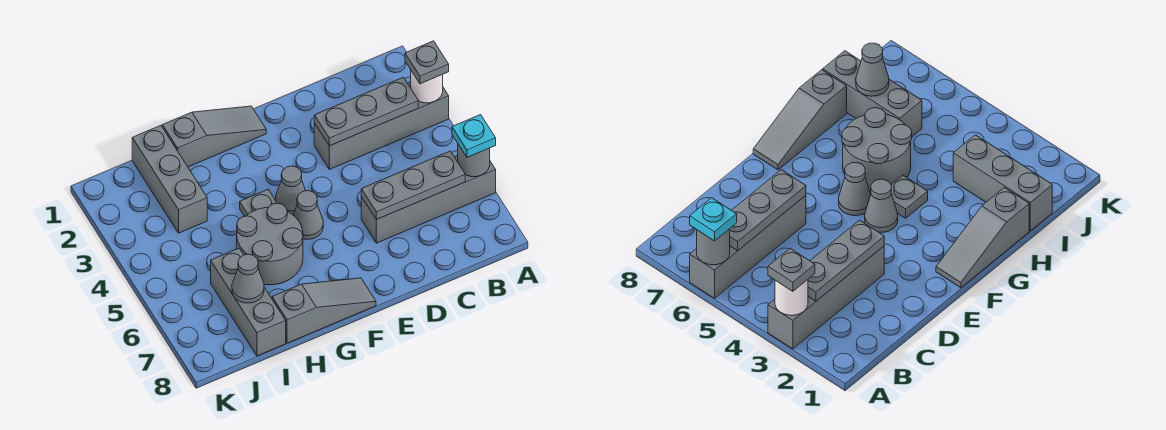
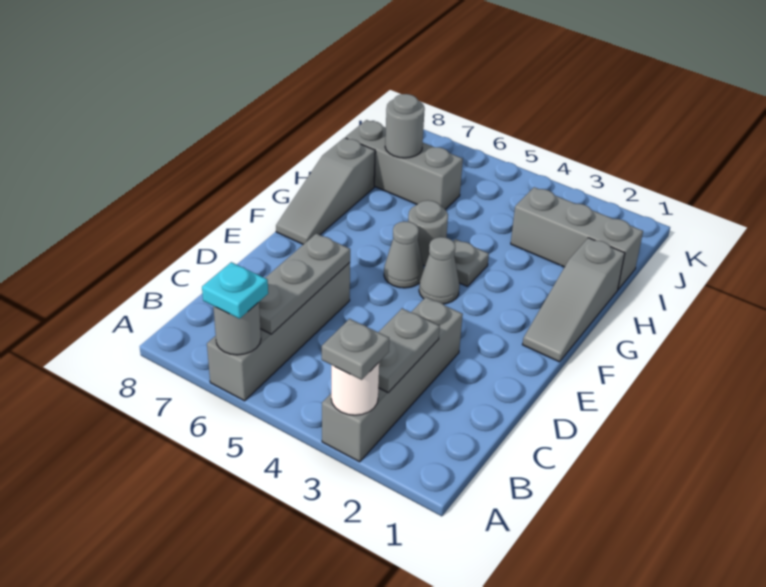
grey plate B3:D3 level 2 -> grey plate B3:C3 level 2
grey round brick G5:H6 level 1 -> grey round brick G5 level 1
grey cone I7 level 2 -> grey round brick I7 level 2

